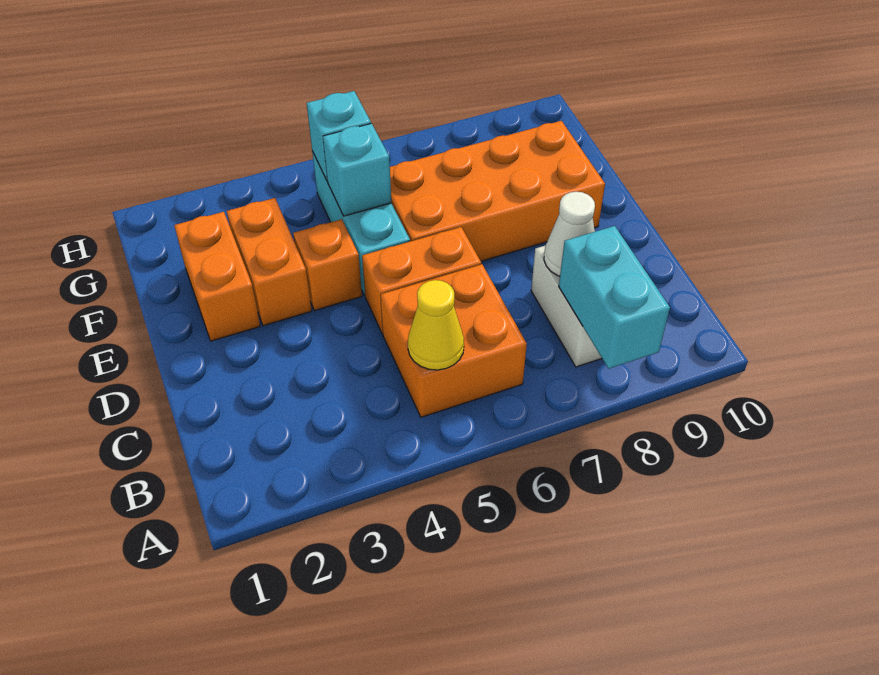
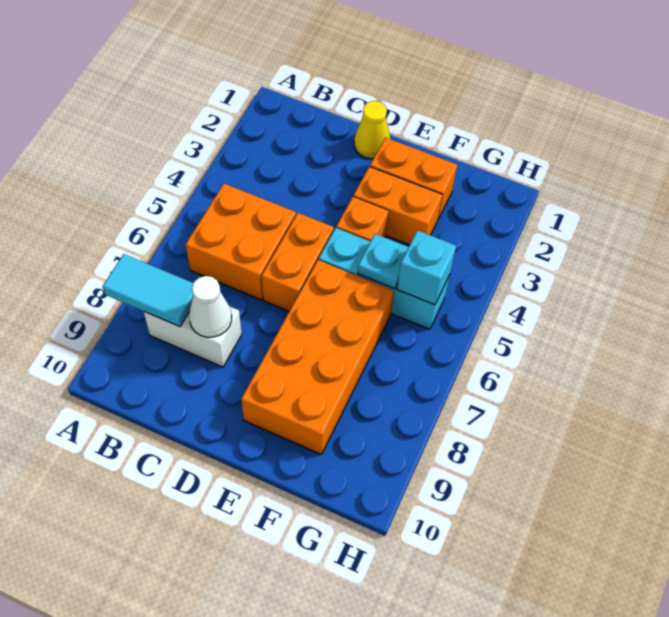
cyan brick A8:B8 level 2 -> cyan tile A8:B8 level 2
yellow cone B5 level 2 -> yellow cone D1 level 1
cyan brick F5 level 2 -> cyan plate F5 level 2

